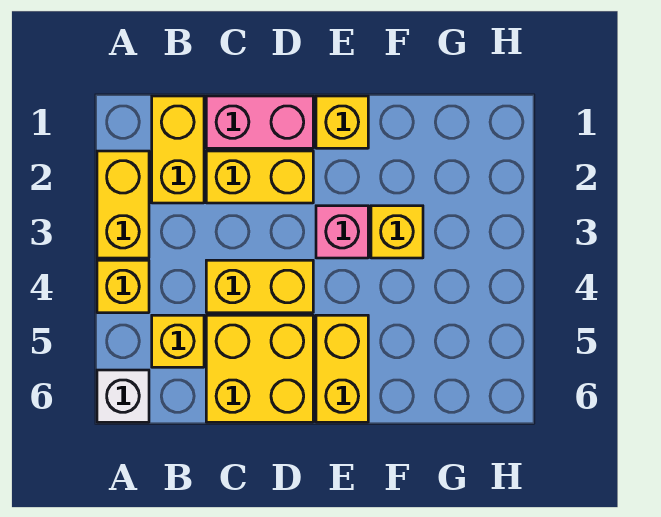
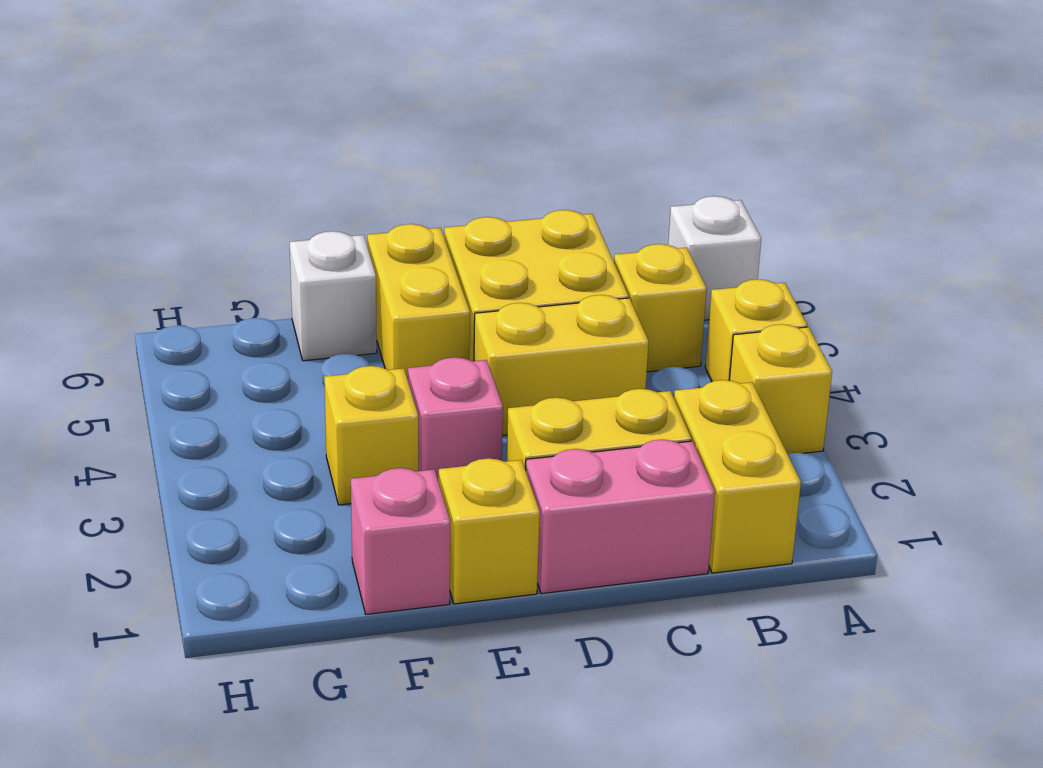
yellow brick A2:A3 level 1 -> yellow brick A3 level 1
none -> pink brick F1 level 1
none -> white brick F6 level 1

